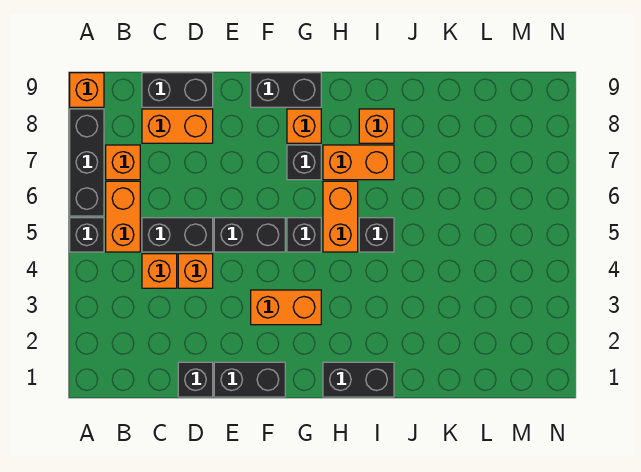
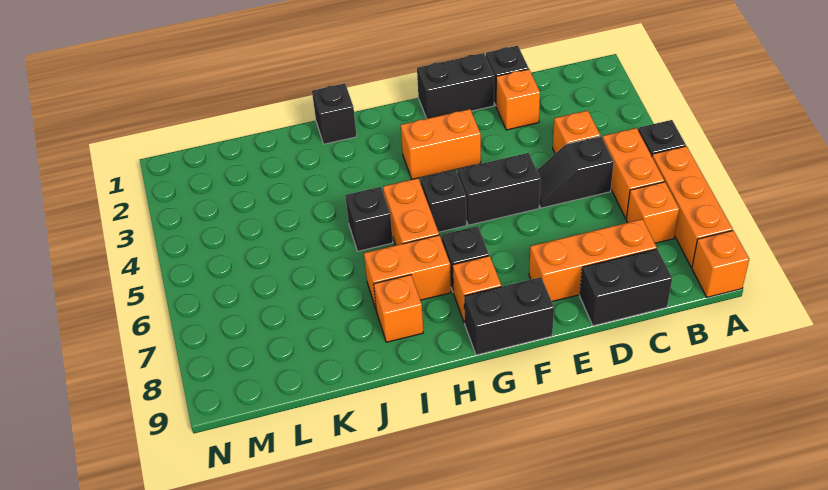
black brick A6:A8 level 1 -> orange brick A6:A8 level 1
black brick C5:D5 level 1 -> black slope C5:D5 level 1 top C
orange brick C8:D8 level 1 -> orange brick C8:E8 level 1
orange brick D4 level 1 -> orange brick D2 level 1
black brick H1:I1 level 1 -> black brick I1 level 1

